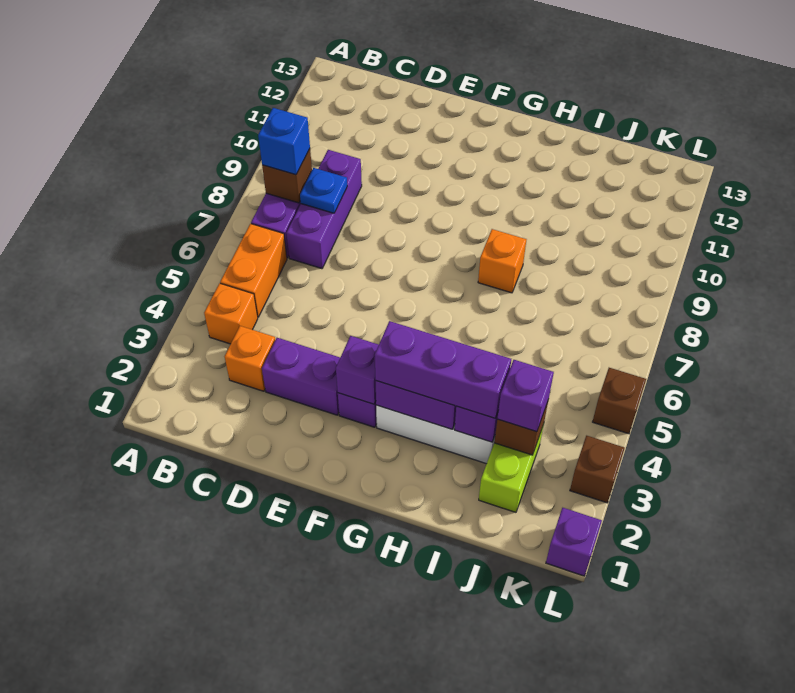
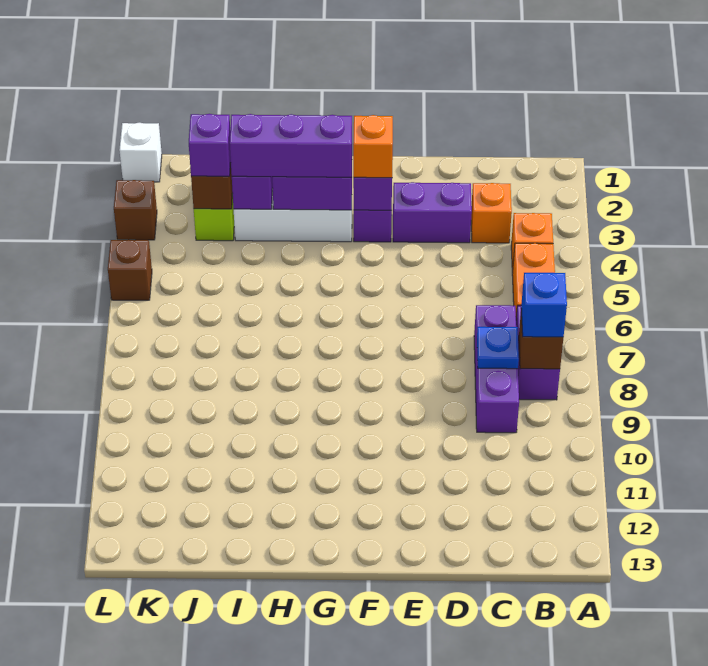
orange brick H8 level 1 -> orange brick F3 level 3
purple brick L1 level 1 -> white brick L1 level 1

